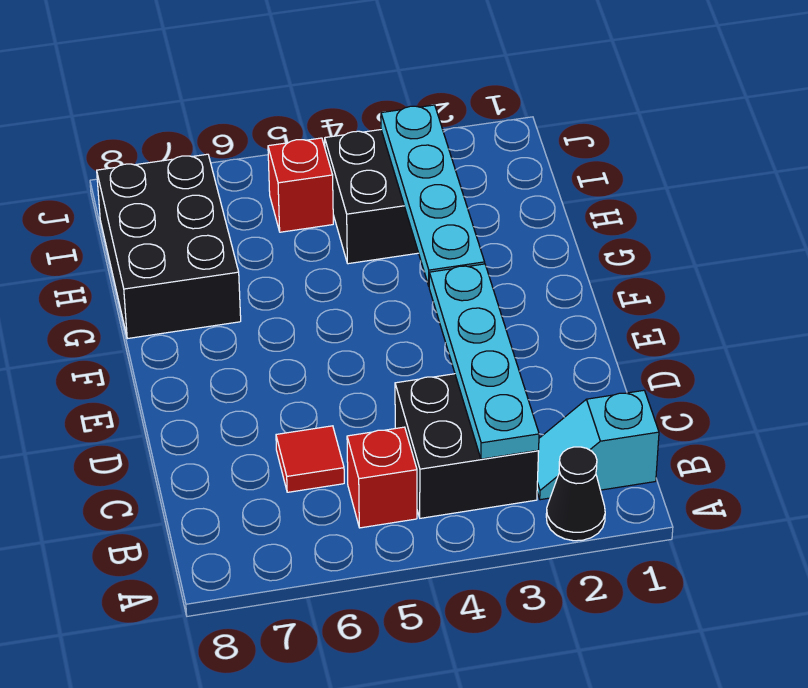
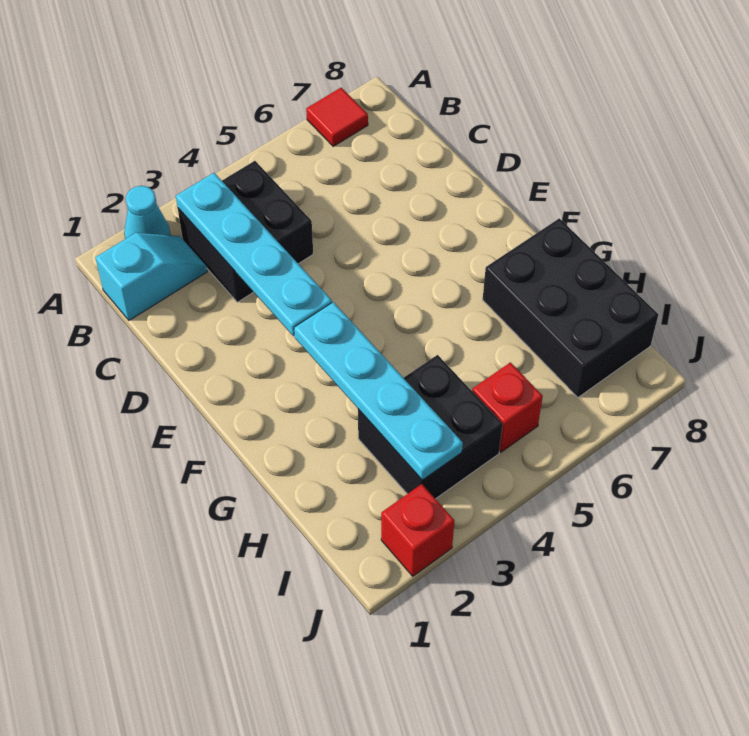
black cone A2 level 1 -> cyan cone A2 level 1
red brick B5 level 1 -> red brick J2 level 1
red tile C6 level 1 -> red tile A7 level 1

